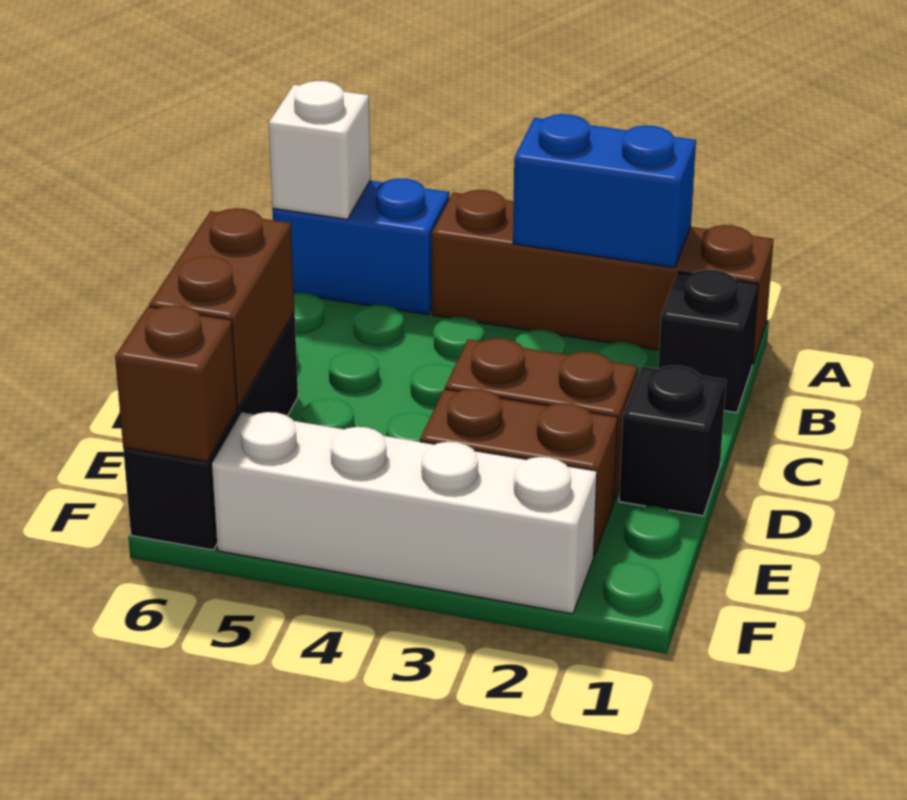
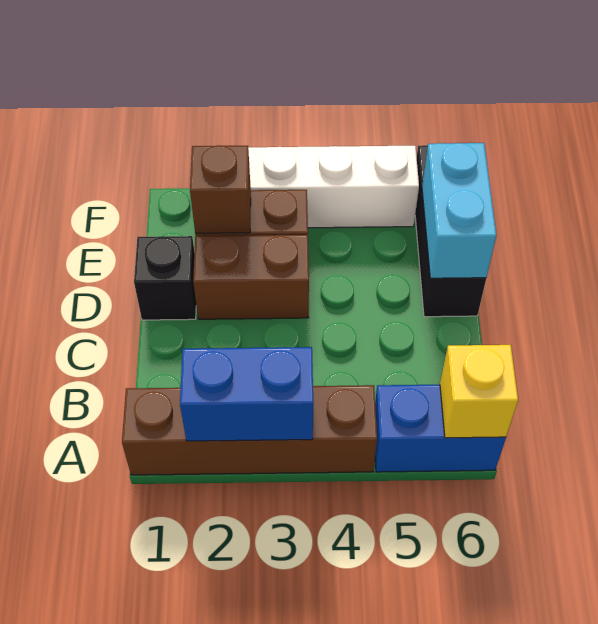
white brick A6 level 2 -> yellow brick A6 level 2
black brick B1 level 1 -> none
brown brick D6:E6 level 2 -> cyan brick D6:E6 level 2
brown brick F6 level 2 -> brown brick E2 level 2

